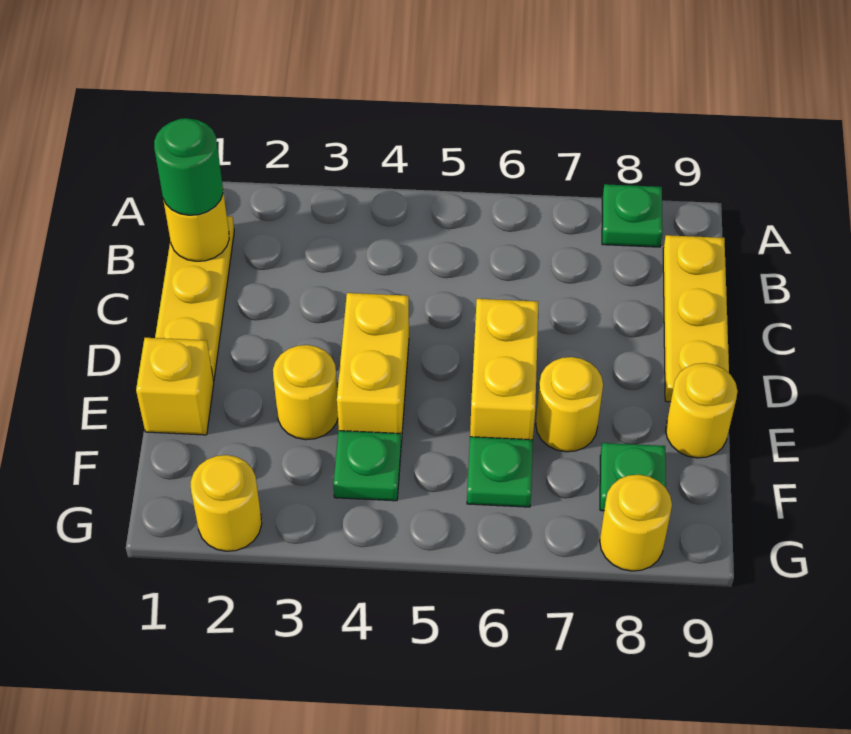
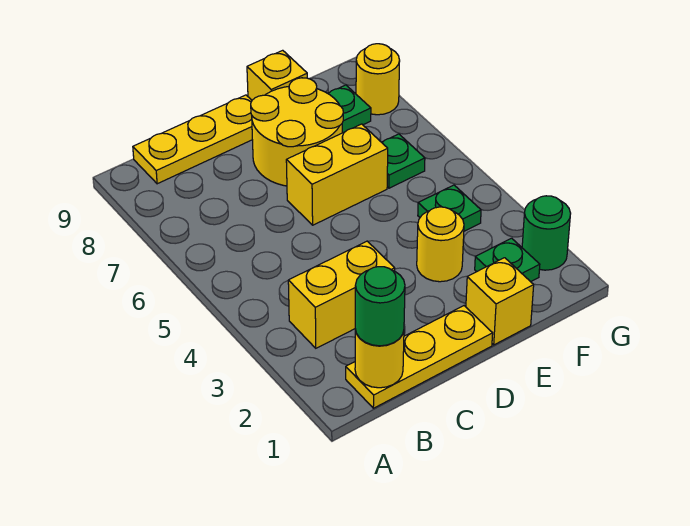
green plate A8 level 1 -> green plate F2 level 1
yellow brick D4:E4 level 1 -> yellow brick B3:C3 level 1
yellow round brick E7 level 1 -> yellow round brick D7:E8 level 1
yellow round brick E9 level 1 -> yellow brick E9 level 1
yellow round brick G2 level 1 -> green round brick G2 level 1

